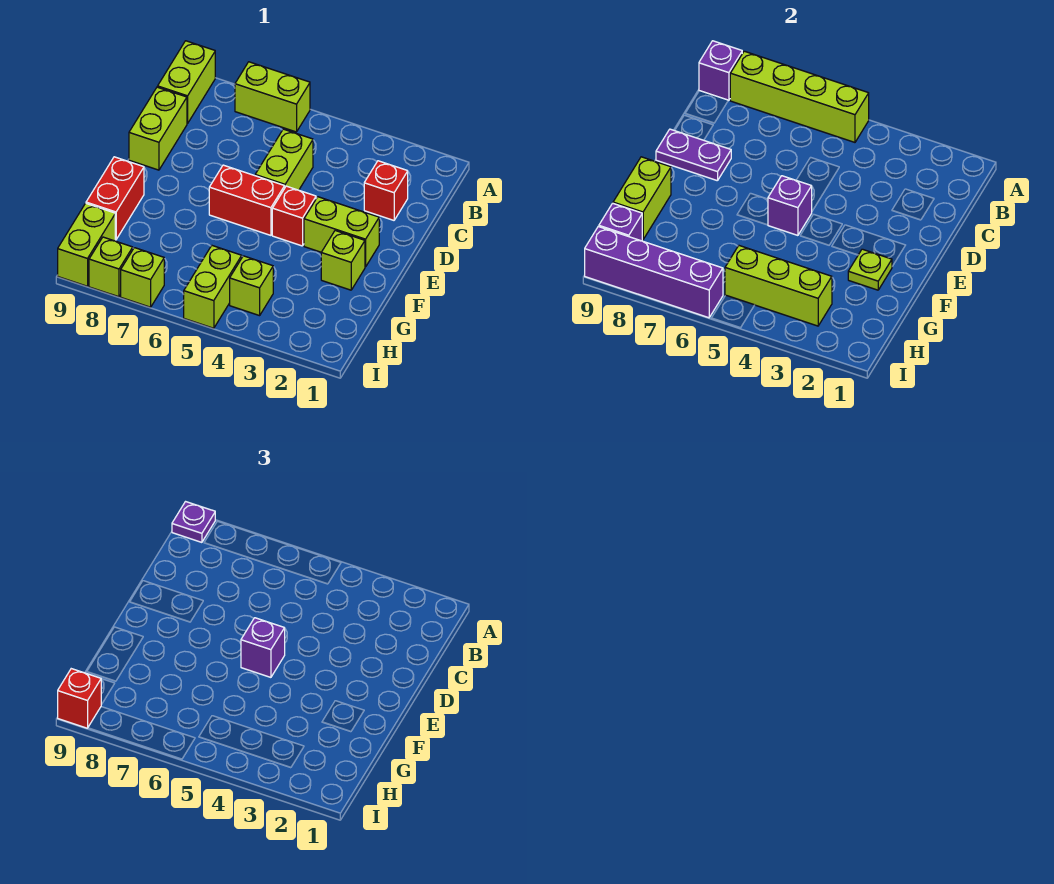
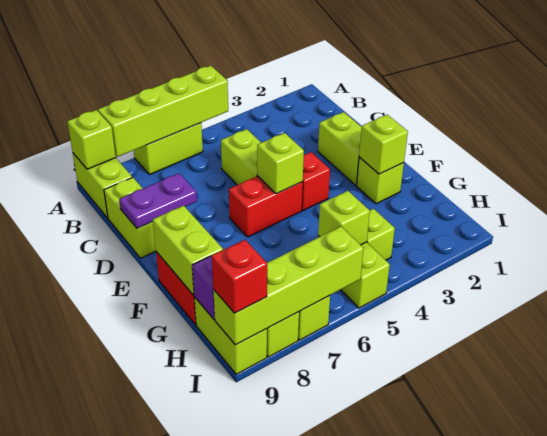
purple brick A9 level 2 -> lime brick A9 level 2
purple plate A9 level 3 -> none
red brick C2 level 1 -> none
lime brick E2:E3 level 1 -> lime brick D2:E2 level 1
purple brick E5 level 2 -> lime brick E5 level 2
purple brick E5 level 3 -> none
lime plate F2 level 2 -> lime brick F2 level 2
lime brick H3:H5 level 2 -> lime brick H5 level 2
purple brick I6:I9 level 2 -> lime brick I6:I9 level 2

